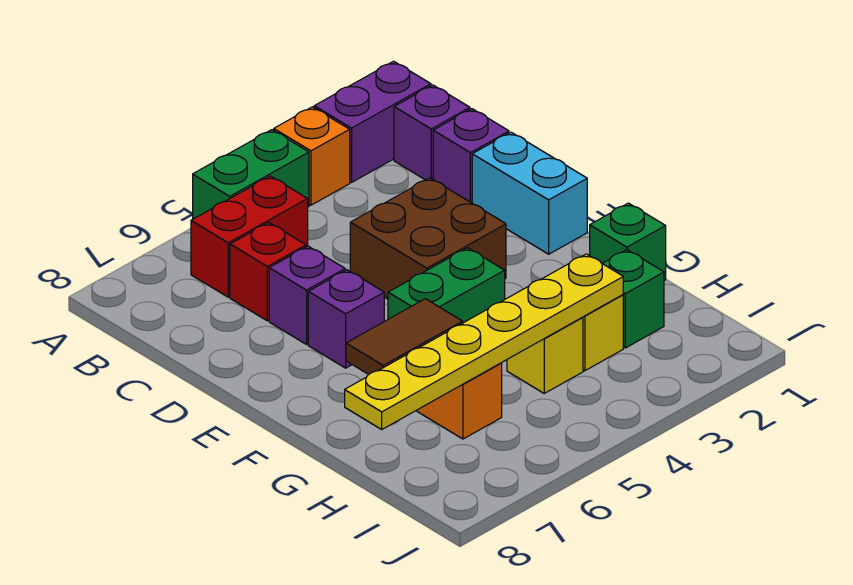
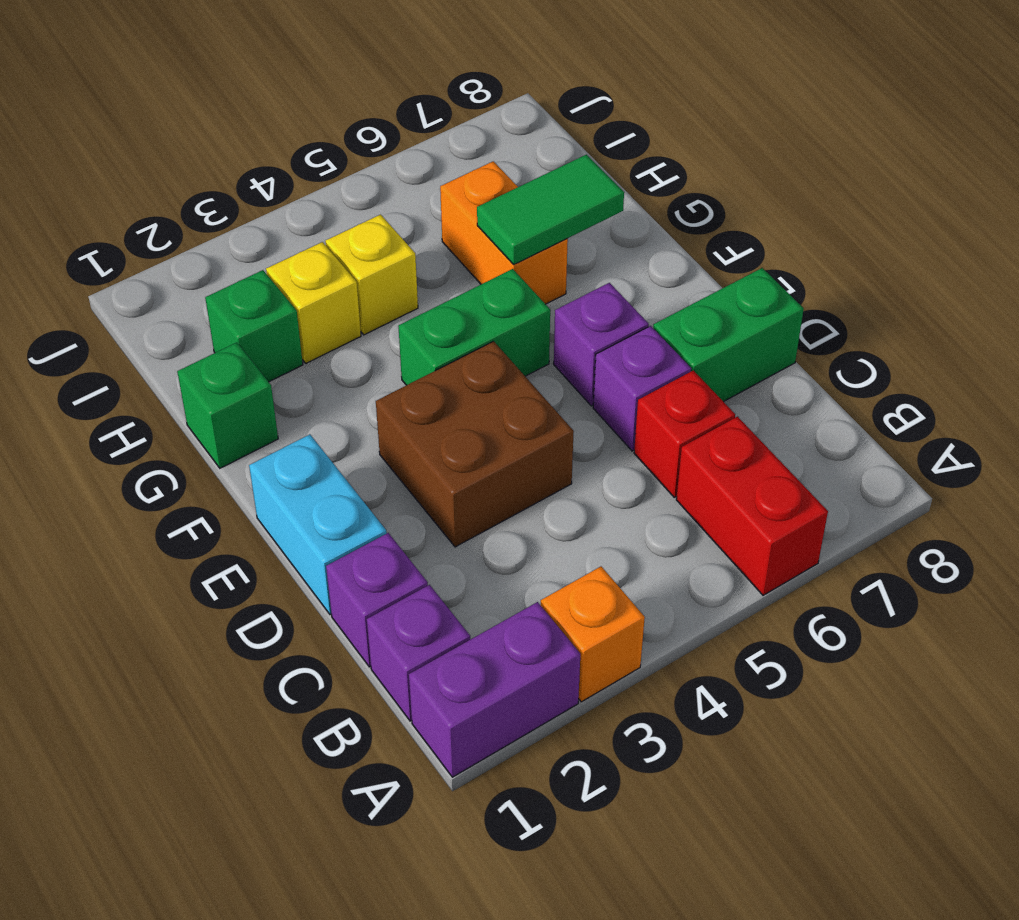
green brick A4:A5 level 1 -> green brick D7:D8 level 1
red brick B5:B6 level 1 -> red brick A6:B6 level 1
brown tile G6:G7 level 2 -> green tile G6:G7 level 2
yellow plate H3:H8 level 2 -> none

